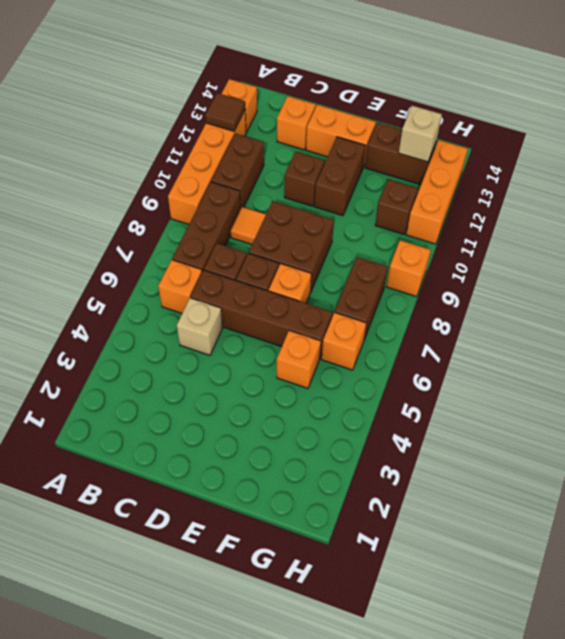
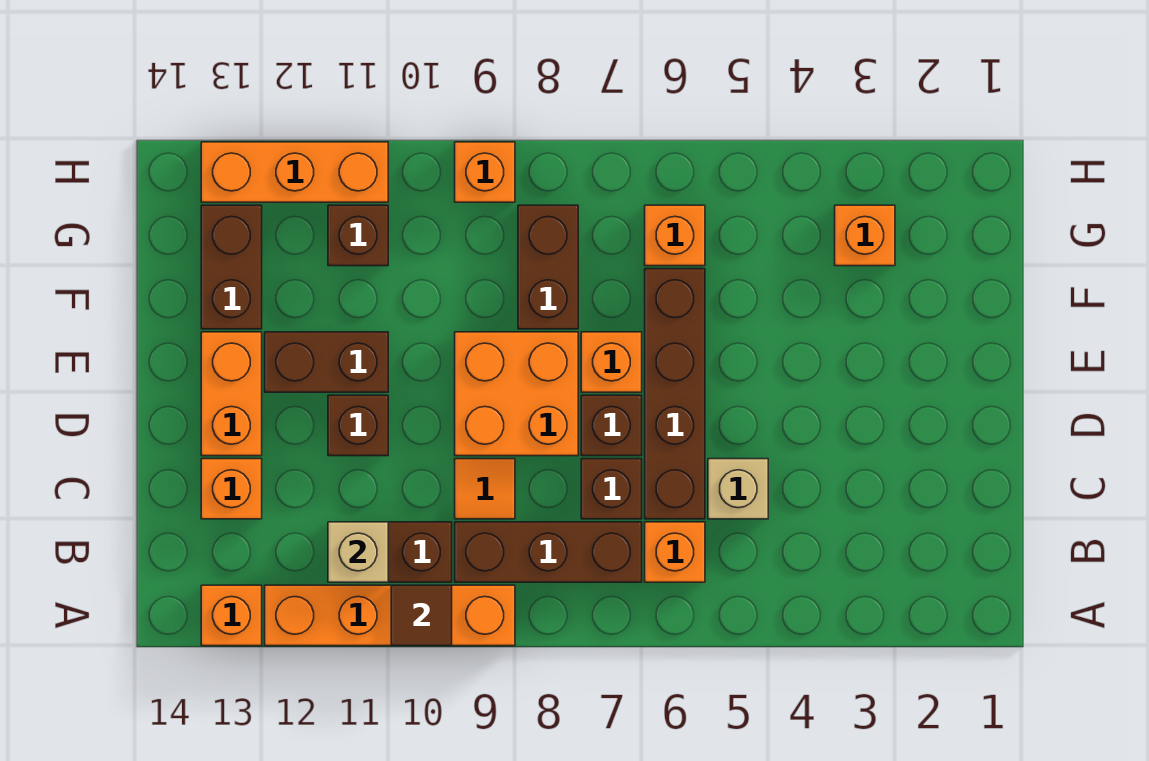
brown tile A12 level 2 -> brown tile A10 level 2
brown brick D8:E9 level 1 -> orange brick D8:E9 level 1
orange brick F5 level 1 -> orange brick G3 level 1
brown brick G7:G8 level 1 -> brown brick F8:G8 level 1
tan brick G13 level 2 -> tan brick B11 level 2

